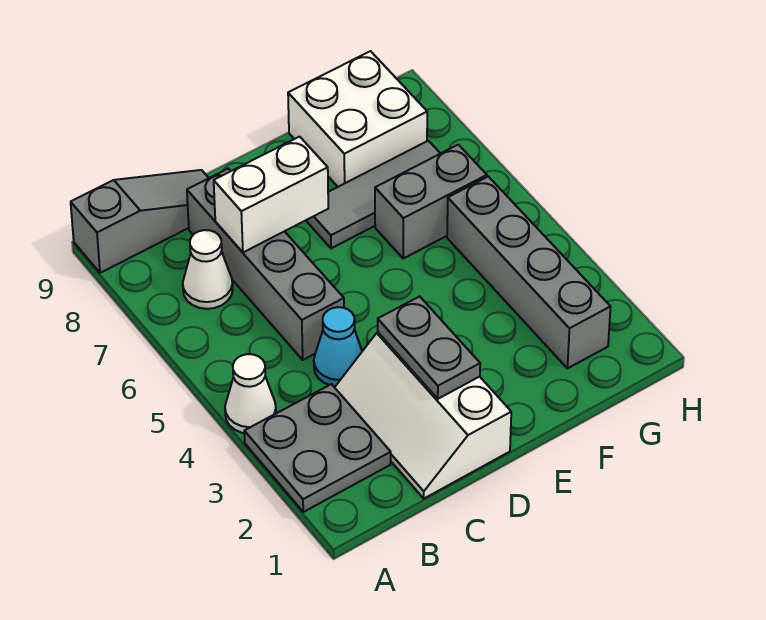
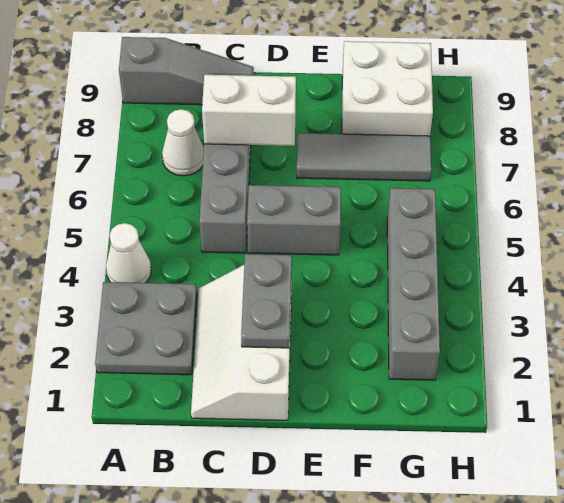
cyan cone C4 level 1 -> none
grey brick F6:G6 level 1 -> grey brick D5:E5 level 1

